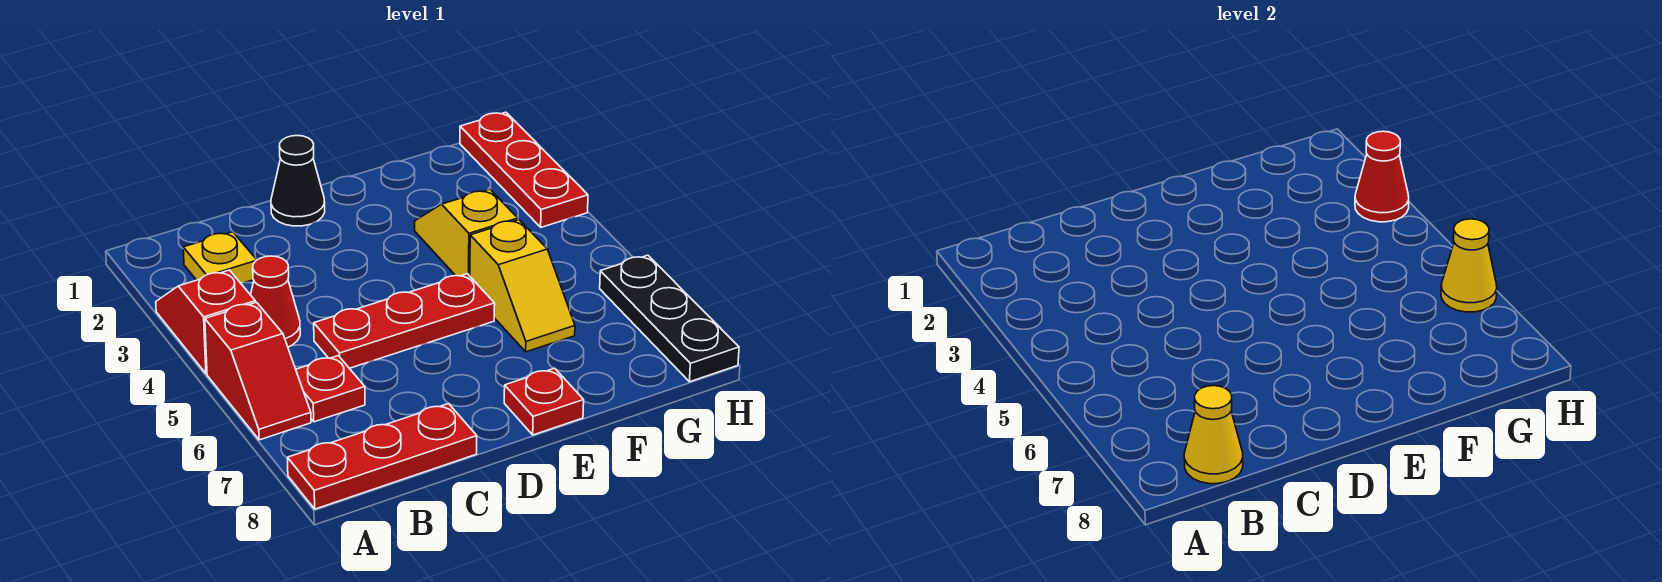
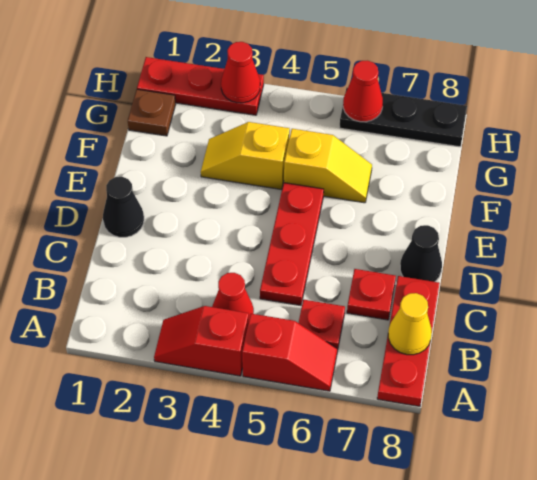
yellow plate B2 level 1 -> none
none -> black cone D8 level 1
red plate E8 level 1 -> red plate C7 level 1
none -> brown plate G1 level 1
yellow cone H6 level 2 -> red cone H6 level 2

